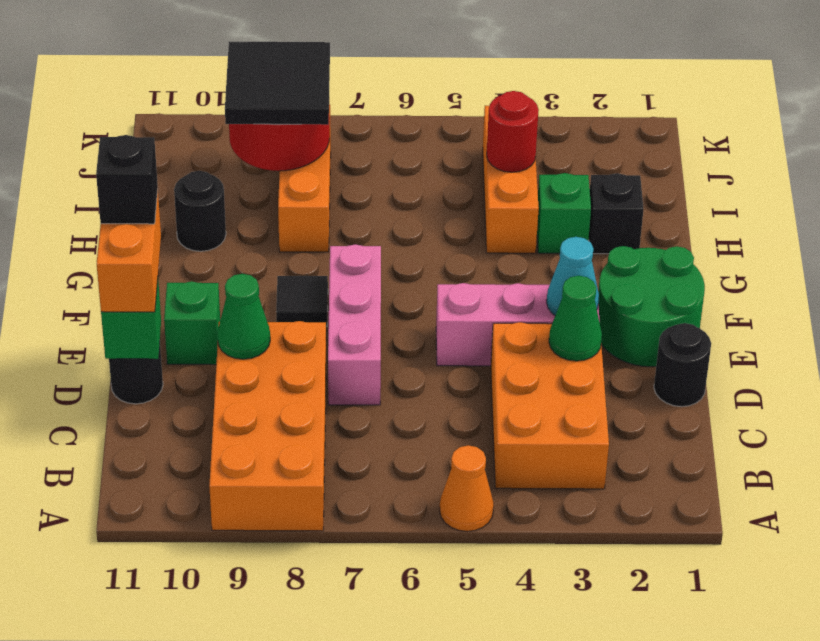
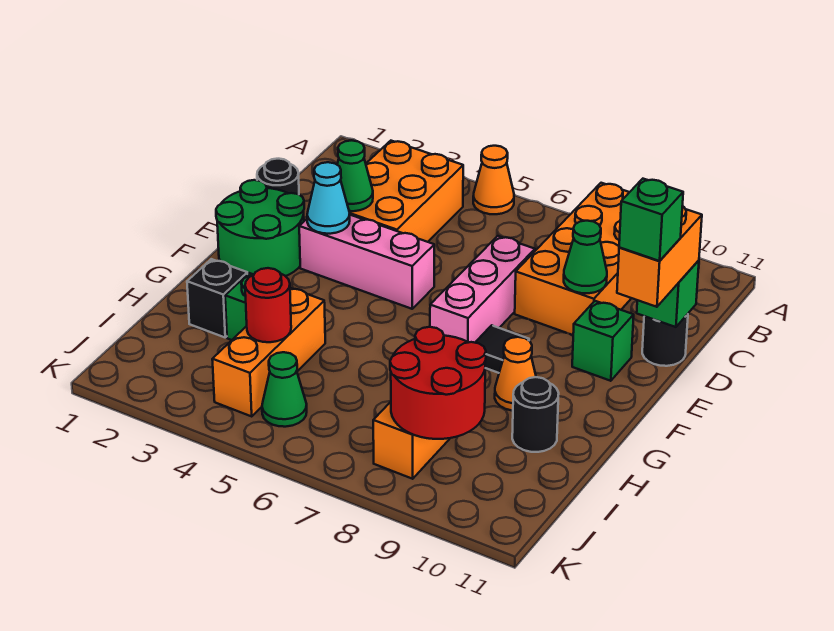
black brick E11 level 4 -> green brick E11 level 4
none -> orange cone G9 level 1
black tile I8:J9 level 3 -> none
none -> green cone J5 level 1

